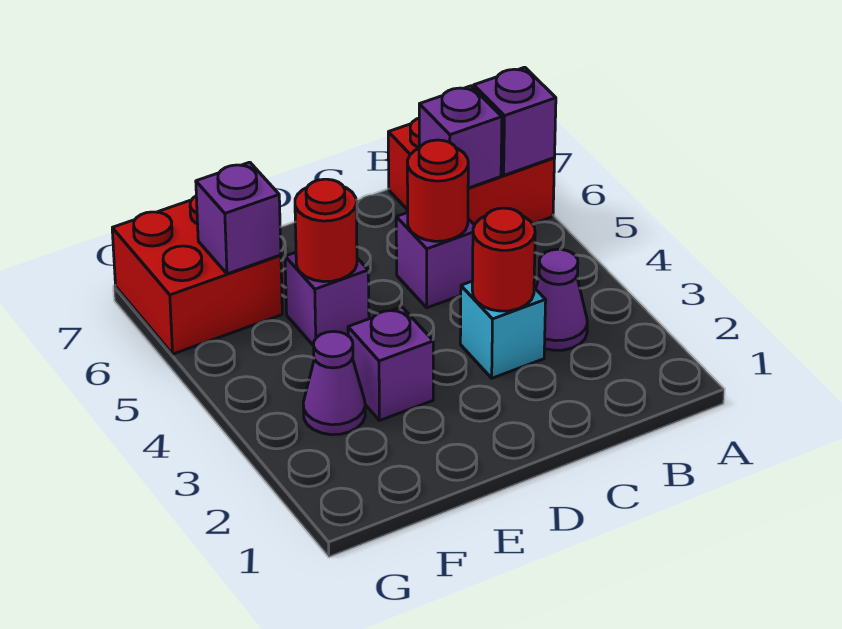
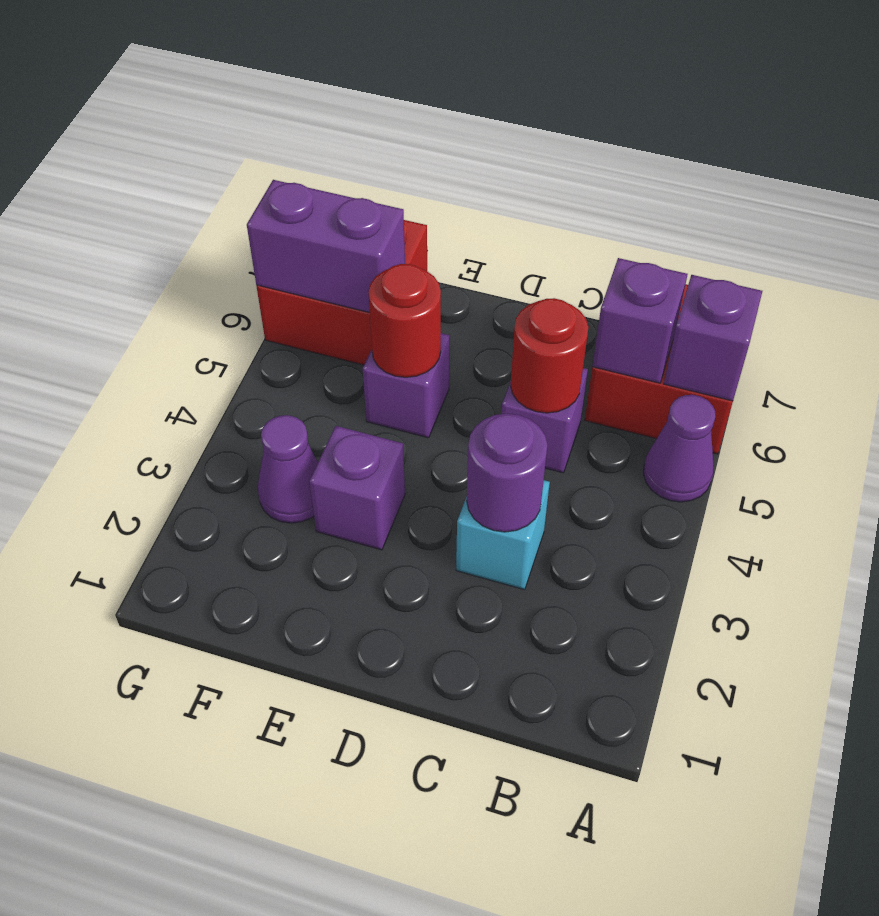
purple cone B3 level 1 -> purple cone A5 level 1
red round brick C3 level 2 -> purple round brick C3 level 2
purple brick F6 level 2 -> purple brick F6:G6 level 2

